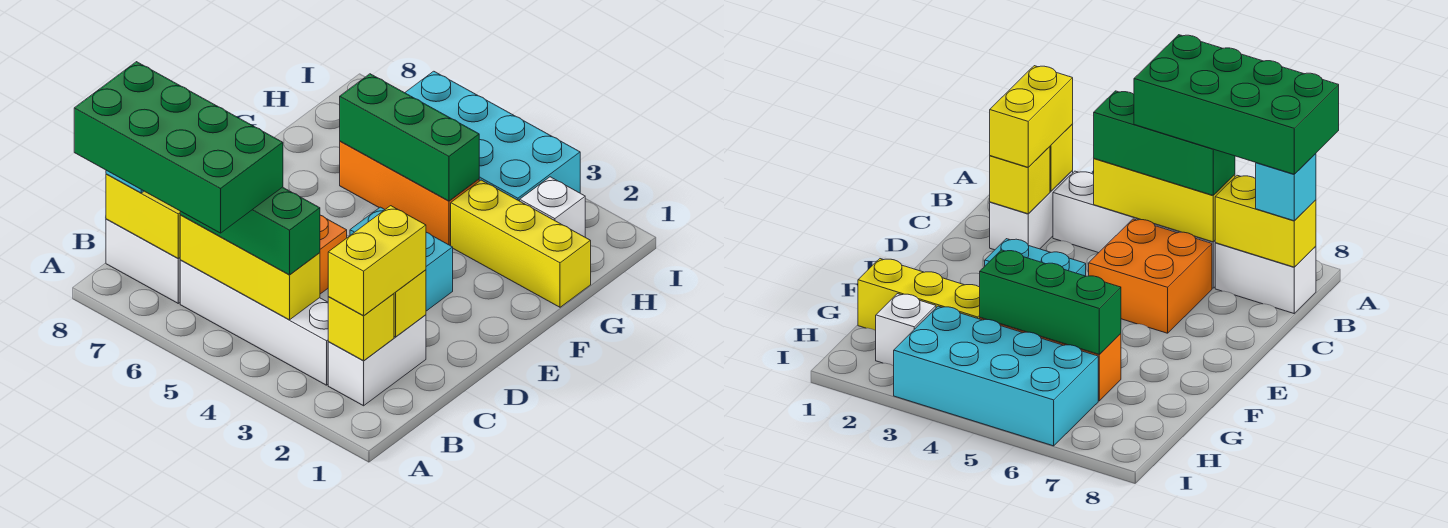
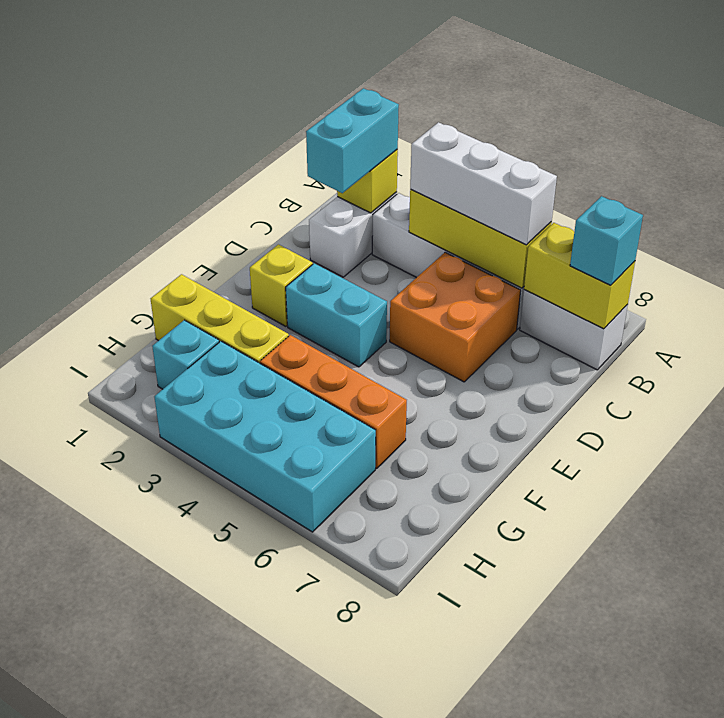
green brick A5:B8 level 4 -> none
yellow brick B2:C2 level 3 -> cyan brick B2:C2 level 3
green brick B4:B6 level 3 -> white brick B4:B6 level 3
yellow brick C2 level 2 -> yellow brick E2 level 1
green brick G4:G6 level 2 -> none
white brick H2 level 1 -> cyan brick H2 level 1

